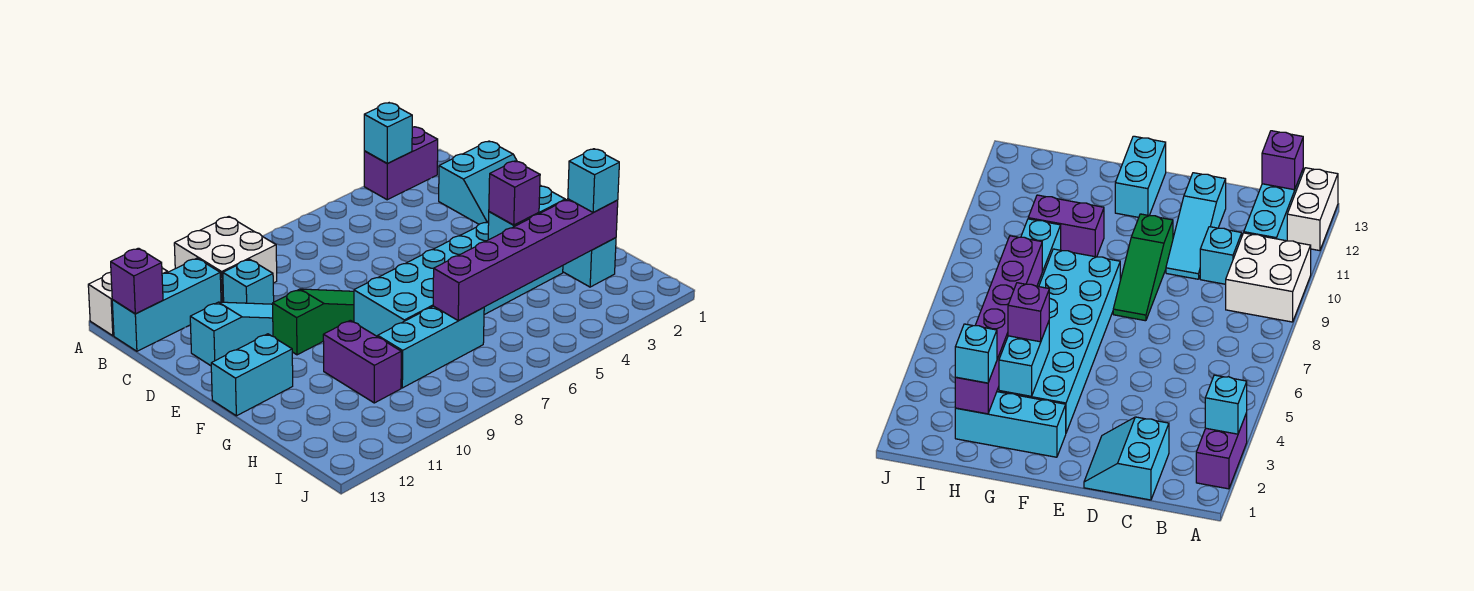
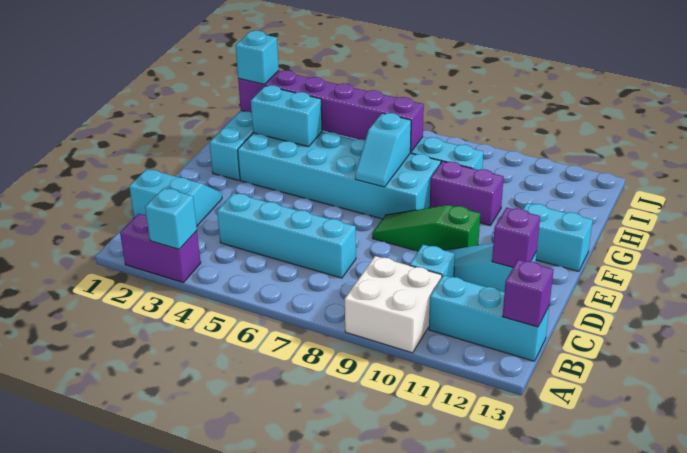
white brick A12:A13 level 1 -> none
none -> cyan brick C4:C7 level 1
none -> cyan slope F7:G7 level 2 top G
purple brick G4 level 3 -> purple brick D12 level 2
purple brick G10:H10 level 1 -> purple brick G9:G10 level 1

